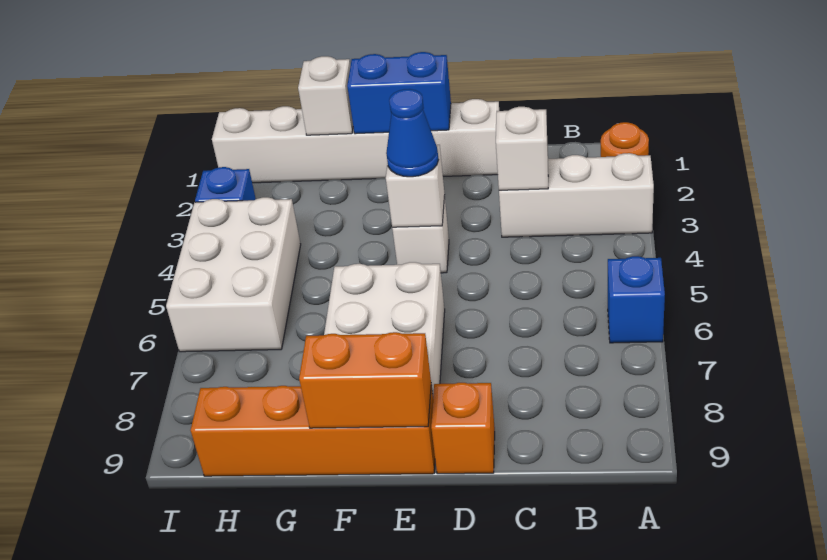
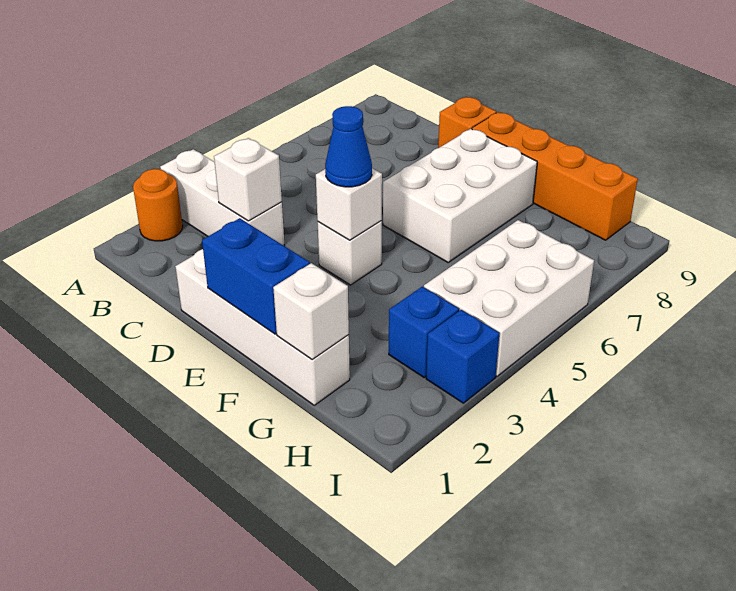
blue brick A6 level 1 -> blue brick H3 level 1
white brick D1:I1 level 1 -> white brick D1:G1 level 1
orange brick E9:F9 level 2 -> none

